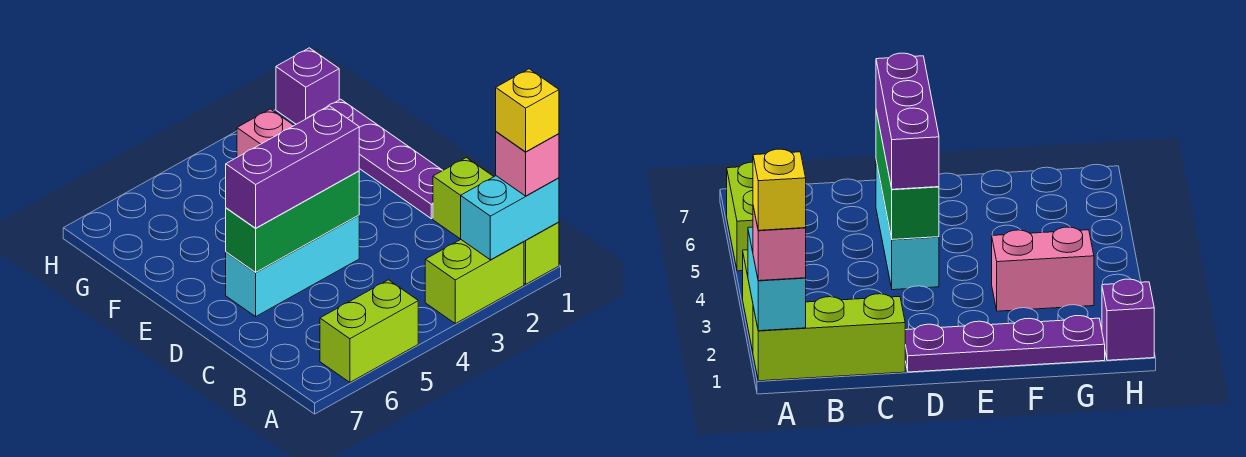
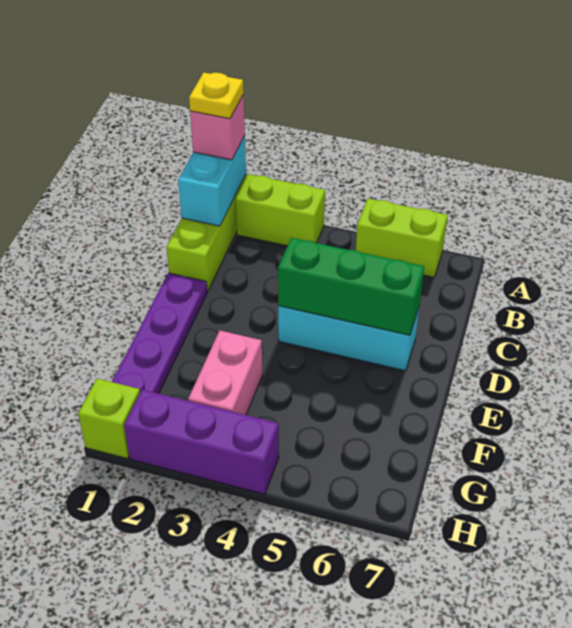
cyan brick A1:A2 level 2 -> cyan brick A1:B1 level 2
yellow brick A1 level 4 -> yellow plate A1 level 4
purple brick D4:D6 level 3 -> purple brick H2:H4 level 1
purple brick H1 level 1 -> lime brick H1 level 1

